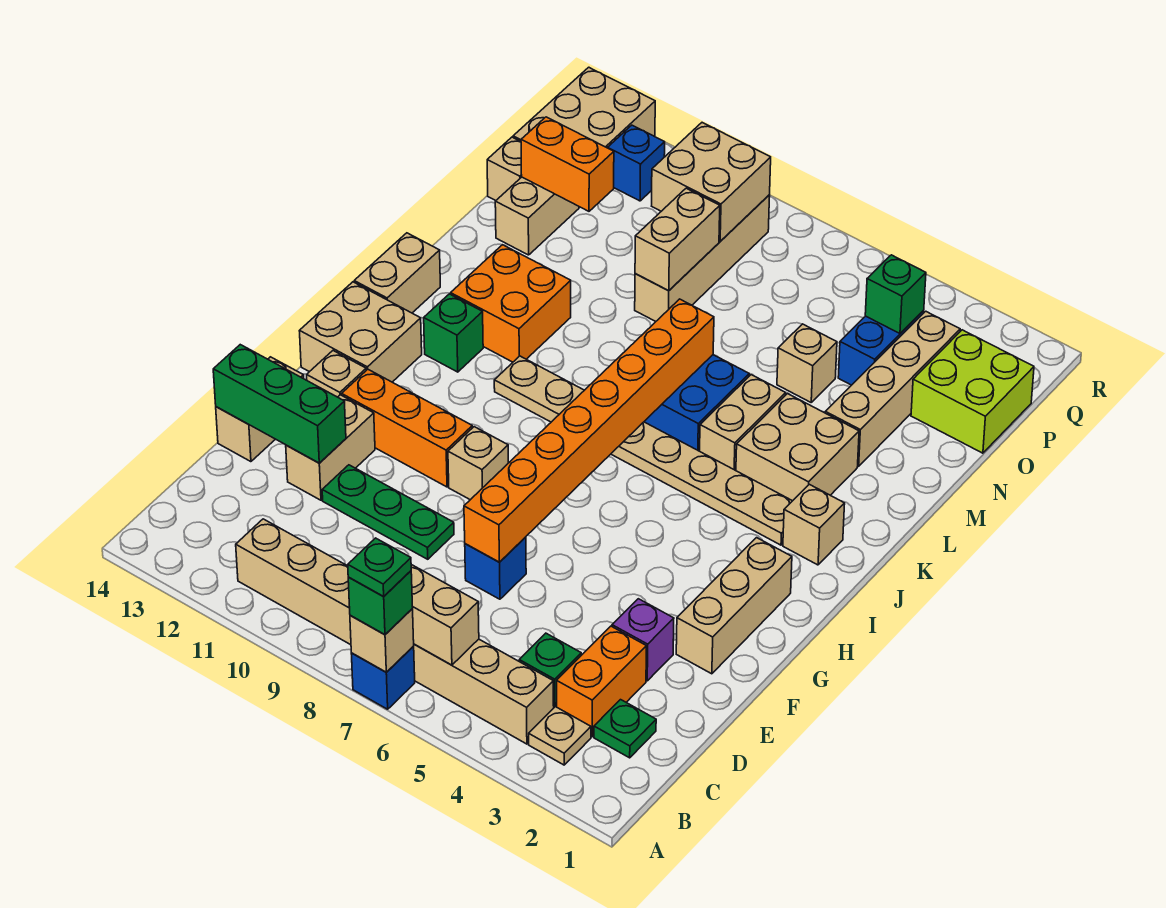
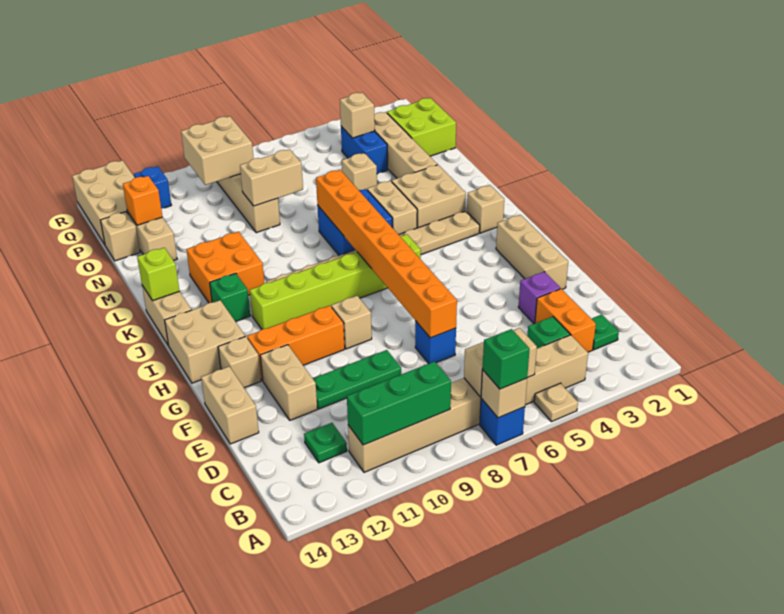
green plate A7 level 4 -> green plate C12 level 1
tan plate B3 level 1 -> tan plate A5 level 1
green brick E12:E14 level 2 -> green brick B9:B11 level 2
none -> lime brick I6:I11 level 1
none -> lime brick K14 level 2
tan brick N9:O9 level 2 -> tan brick N8:N9 level 2
orange brick O12:O13 level 2 -> orange brick O13 level 2
green brick P4 level 2 -> tan brick P4 level 2

